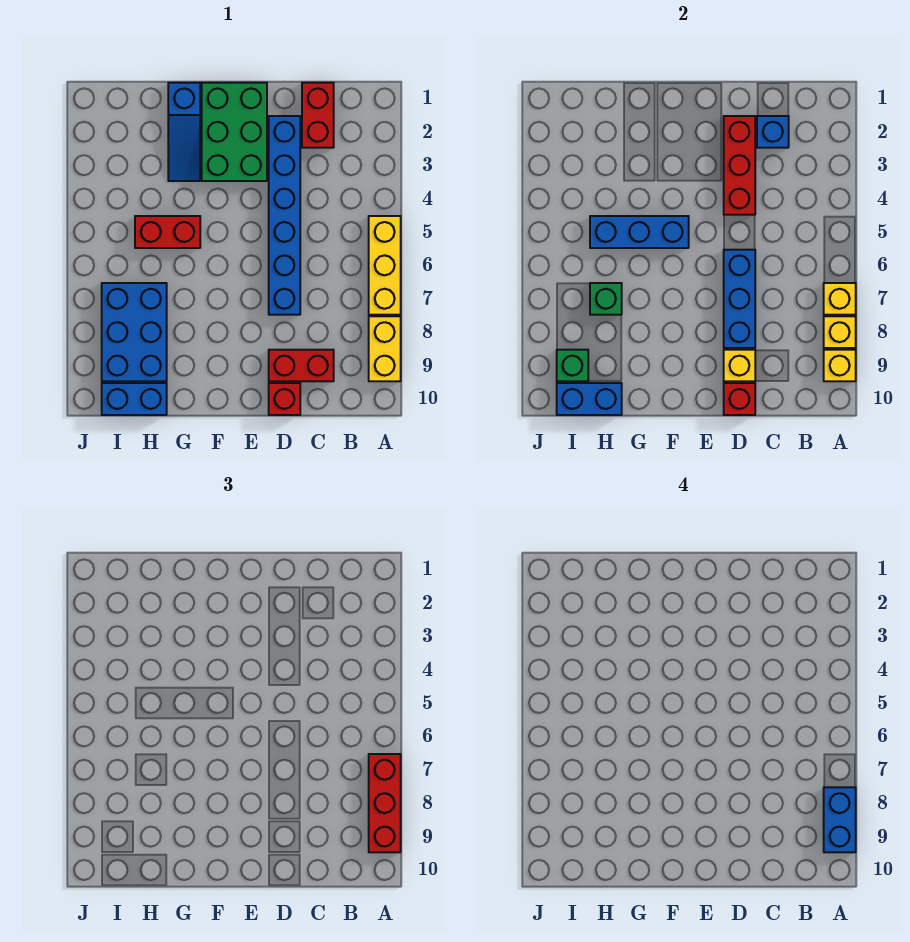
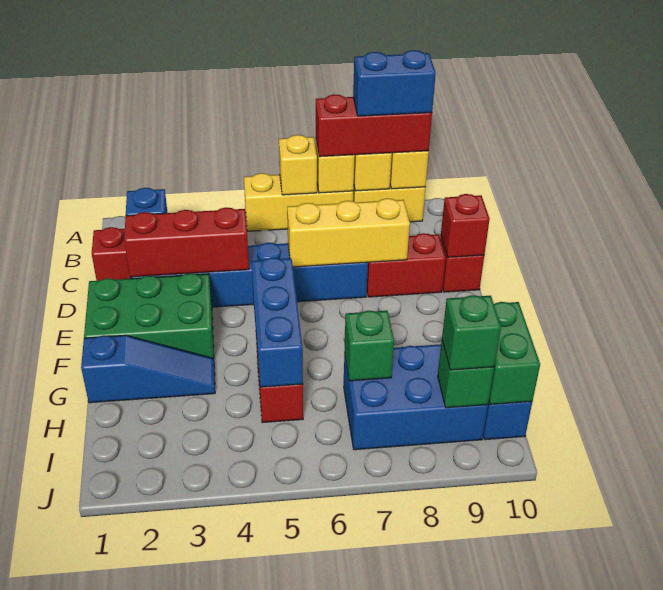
red brick C9:D9 level 1 -> red brick D8:D9 level 1
blue brick D6:D8 level 2 -> yellow brick D6:D8 level 2
yellow brick D9 level 2 -> yellow brick A6 level 2
blue brick H10:I10 level 2 -> green brick H10:I10 level 2
none -> green brick I9 level 3

